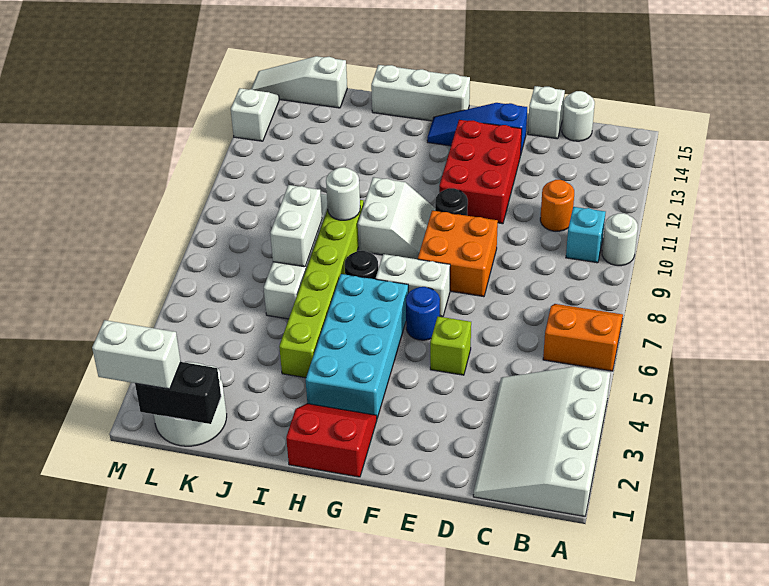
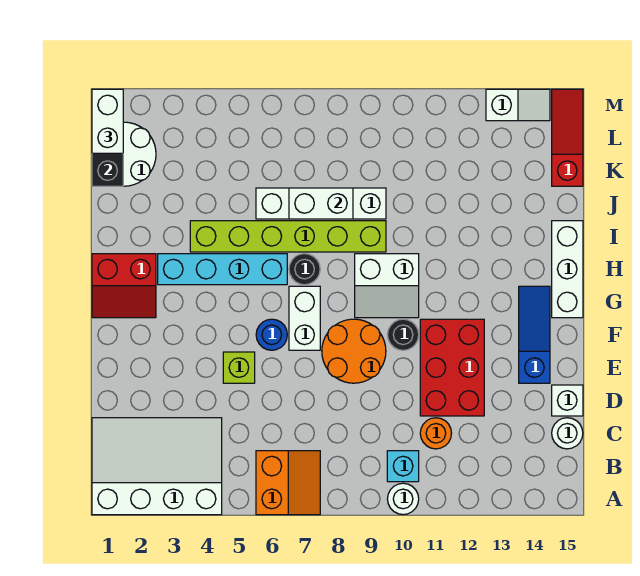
orange brick E8:F9 level 1 -> orange round brick E8:F9 level 1
red brick E11:F13 level 1 -> red brick D11:F12 level 1
red slope G1:H2 level 1 top 1 -> red slope G1:H2 level 1 top H
cyan brick G3:H6 level 1 -> cyan brick H3:H6 level 1
white round brick I9 level 2 -> none
white slope K15:M15 level 1 top K -> red slope K15:M15 level 1 top K

